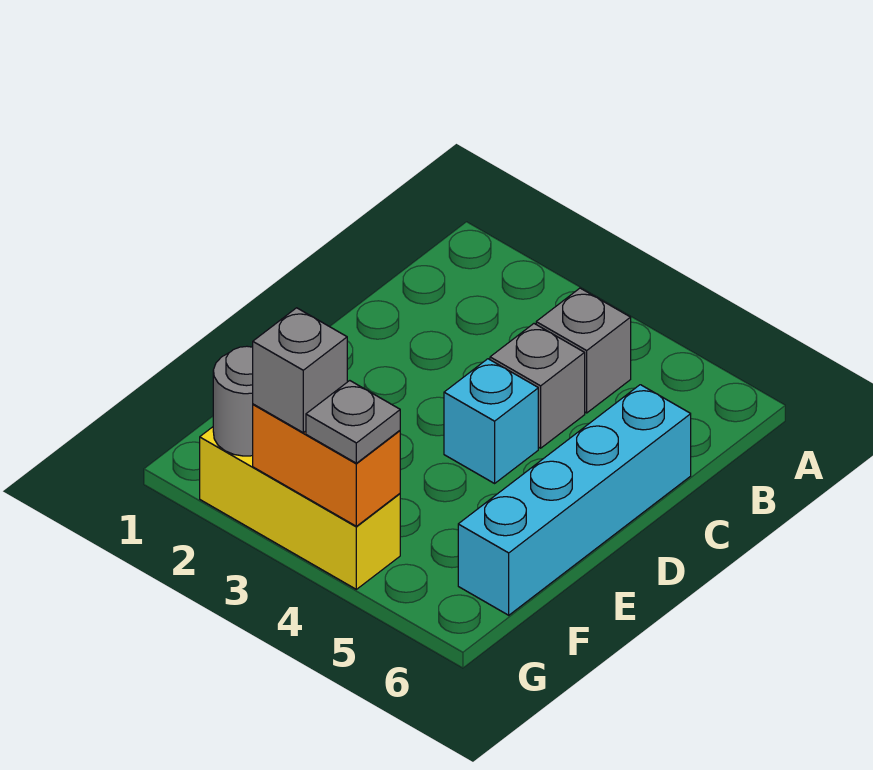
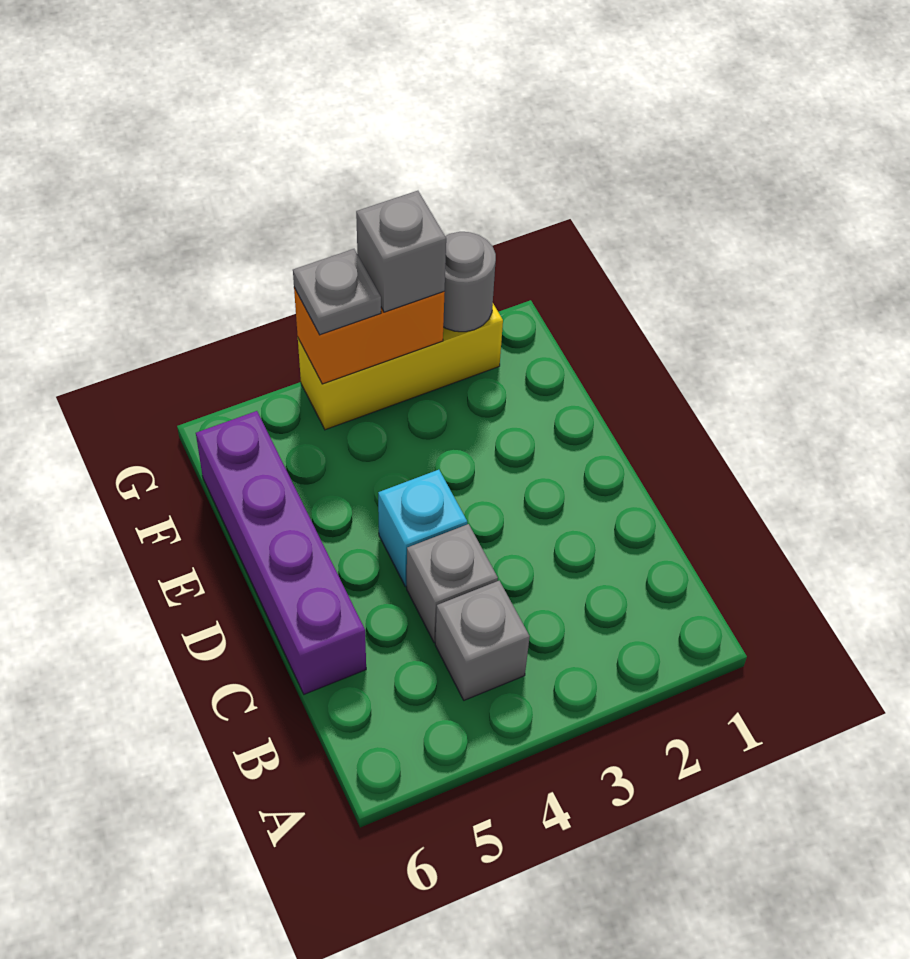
cyan brick C6:F6 level 1 -> purple brick C6:F6 level 1

